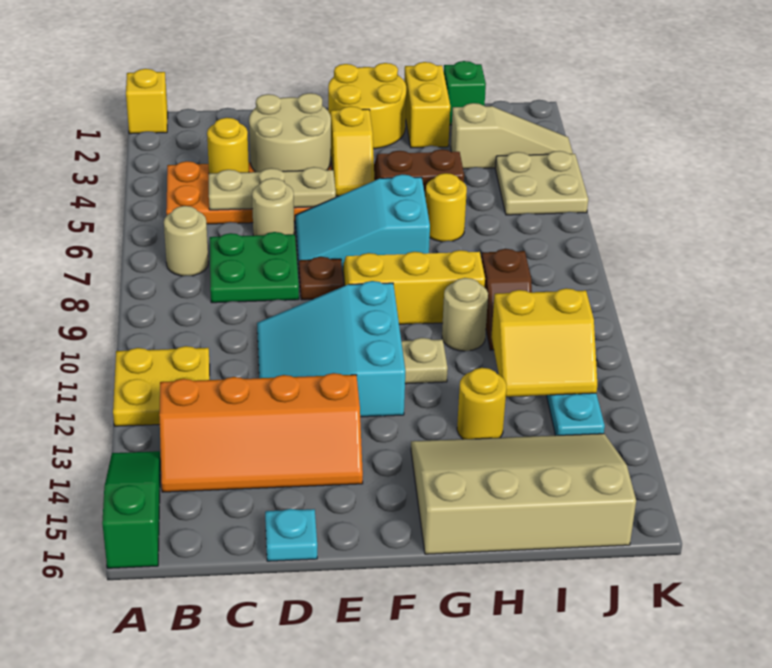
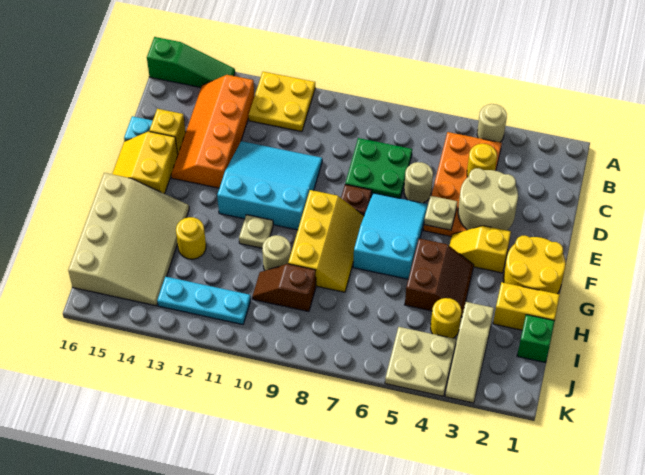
yellow brick A1 level 1 -> yellow brick D15 level 1
tan round brick B7 level 1 -> tan round brick A4 level 1
tan plate C5:E5 level 2 -> tan plate E5 level 2
yellow round brick H6 level 1 -> yellow round brick I4 level 1
yellow slope I11:J12 level 2 top 11 -> yellow slope E15:F16 level 1 top 15

